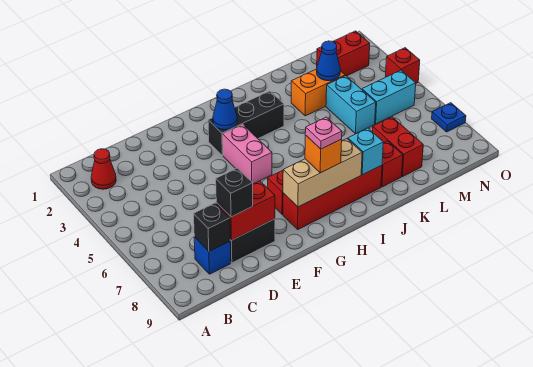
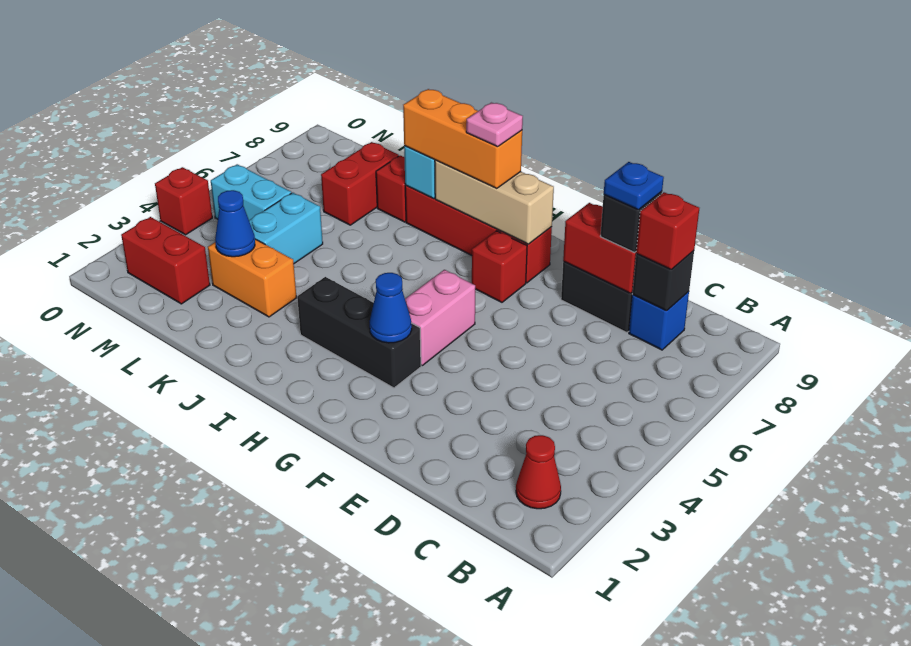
none -> red brick C8 level 3
orange brick H8 level 3 -> orange brick H8:J8 level 3
blue plate O7 level 1 -> blue plate D8 level 4

